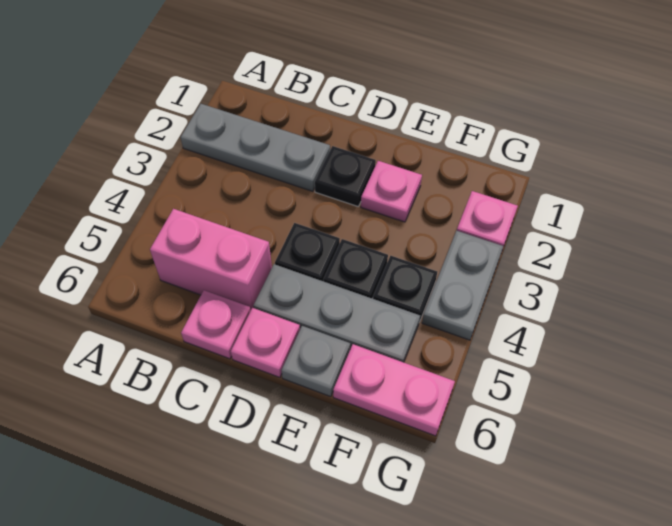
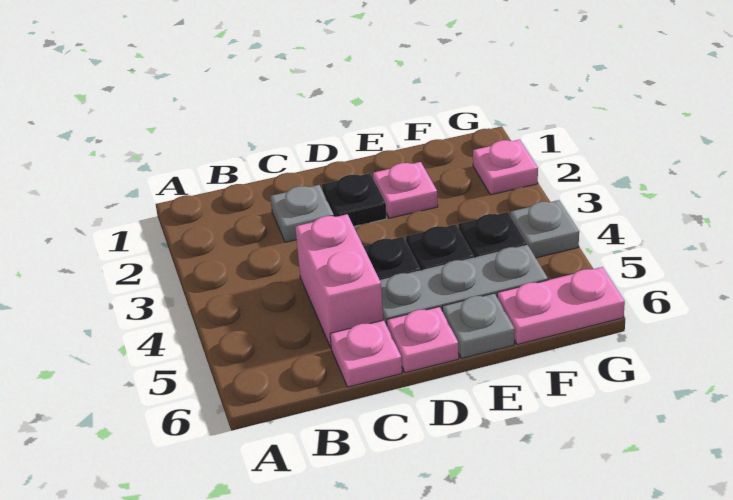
grey plate A2:C2 level 1 -> grey plate C2 level 1
pink brick B5:C5 level 1 -> pink brick C4:C5 level 1
grey plate G3:G4 level 1 -> grey plate G4 level 1

